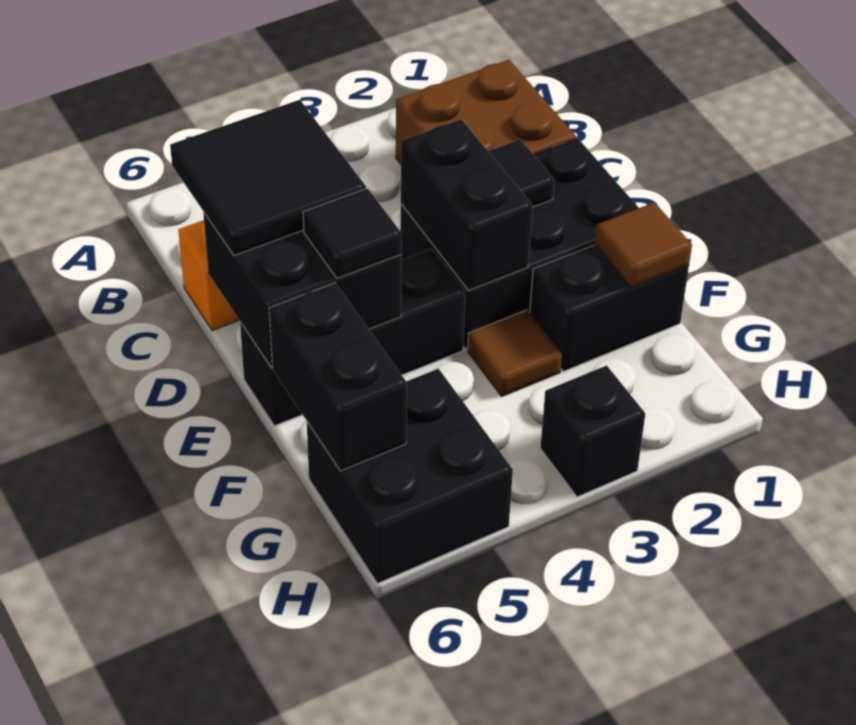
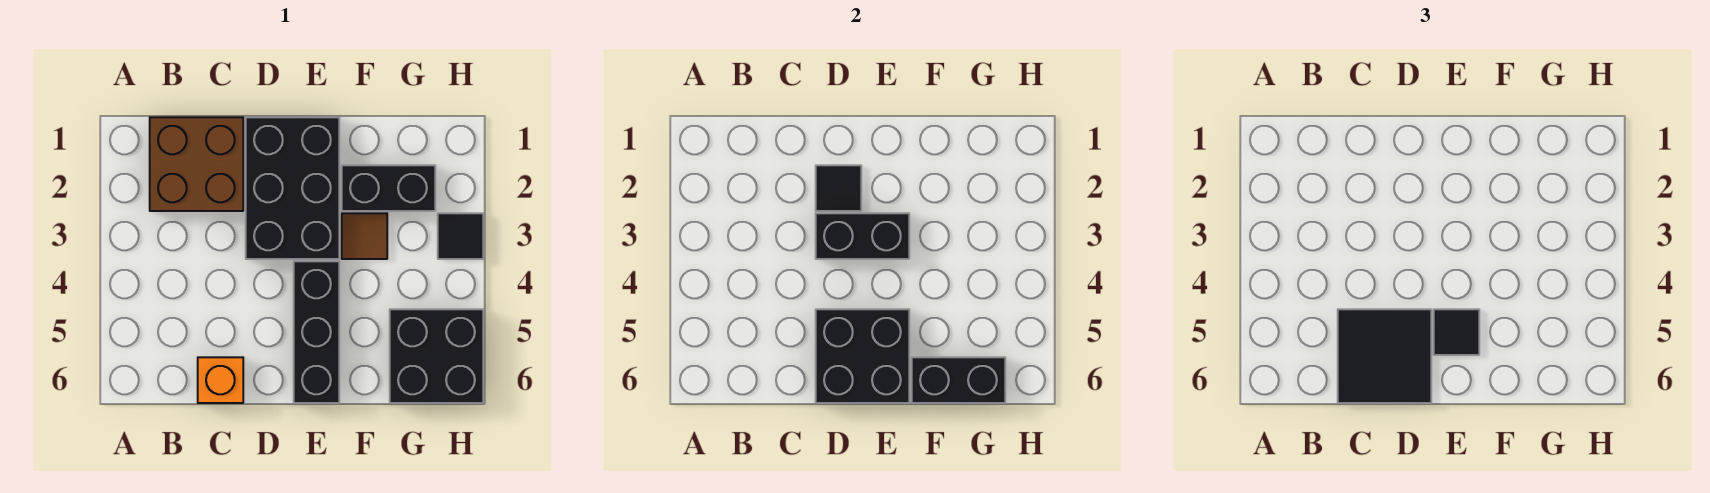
black brick F1:F2 level 1 -> black brick F2:G2 level 1
brown tile F1 level 2 -> none
black brick H3 level 1 -> black tile H3 level 1

